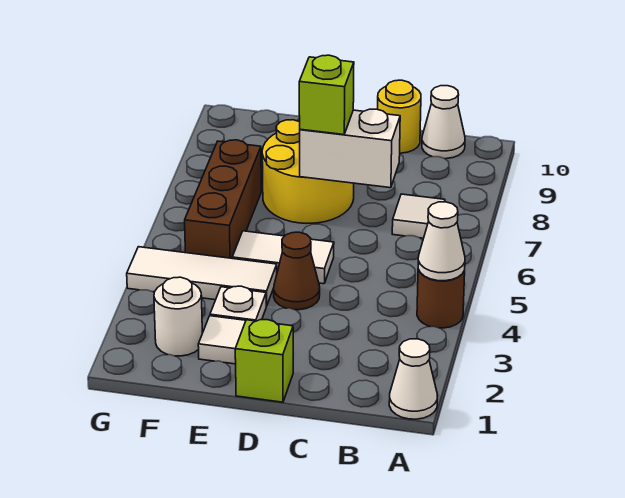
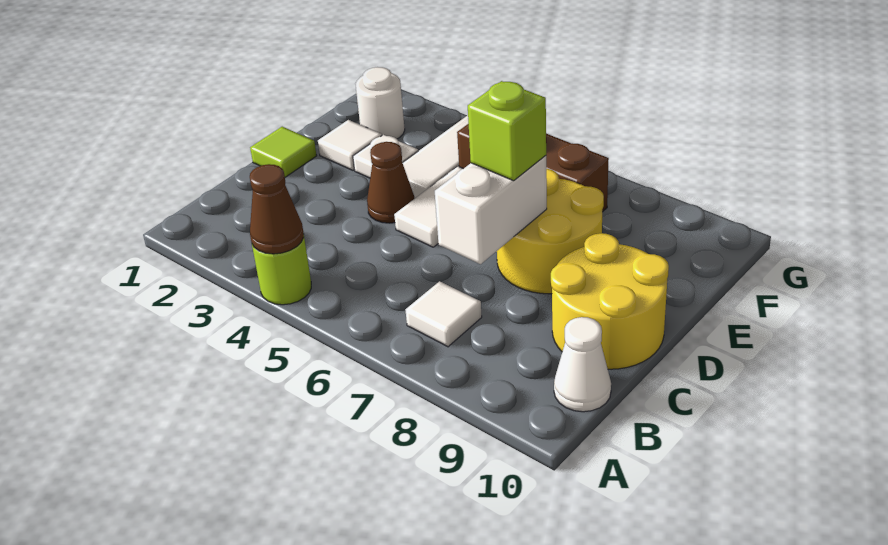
white cone A1 level 1 -> none
brown round brick A4 level 1 -> lime round brick A4 level 1
white cone A4 level 2 -> brown cone A4 level 2
yellow round brick C10 level 1 -> yellow round brick C9:D10 level 1
lime brick D1 level 1 -> lime tile D1 level 1

